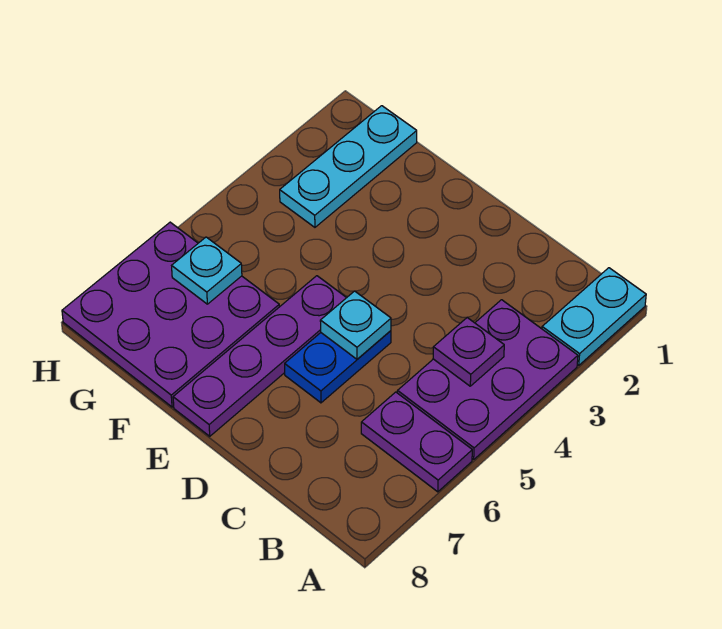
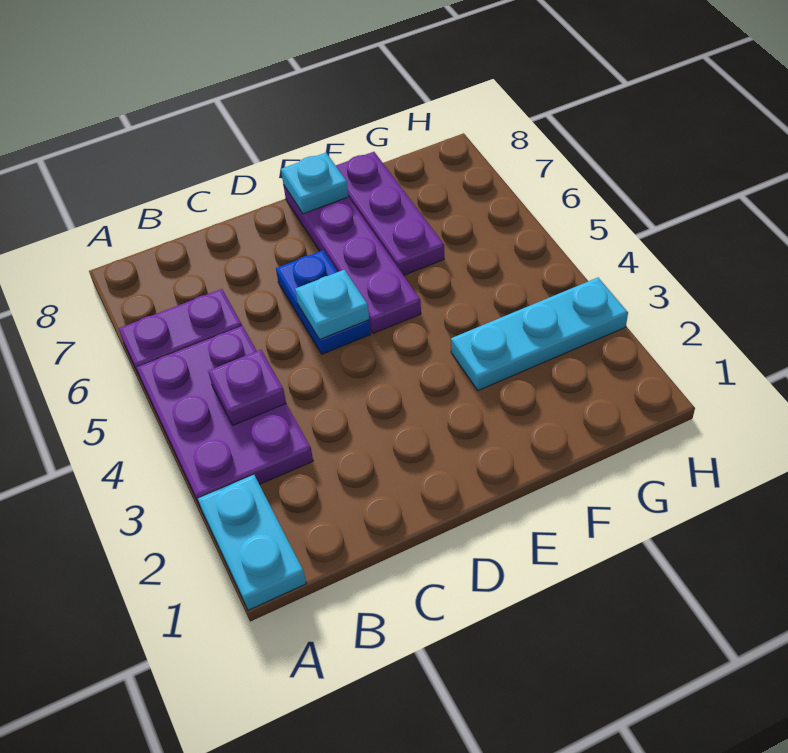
purple plate F6:H8 level 1 -> purple plate F6:F8 level 1
cyan plate G1:G3 level 1 -> cyan plate F3:H3 level 1
cyan plate G6 level 2 -> cyan plate E8 level 2

